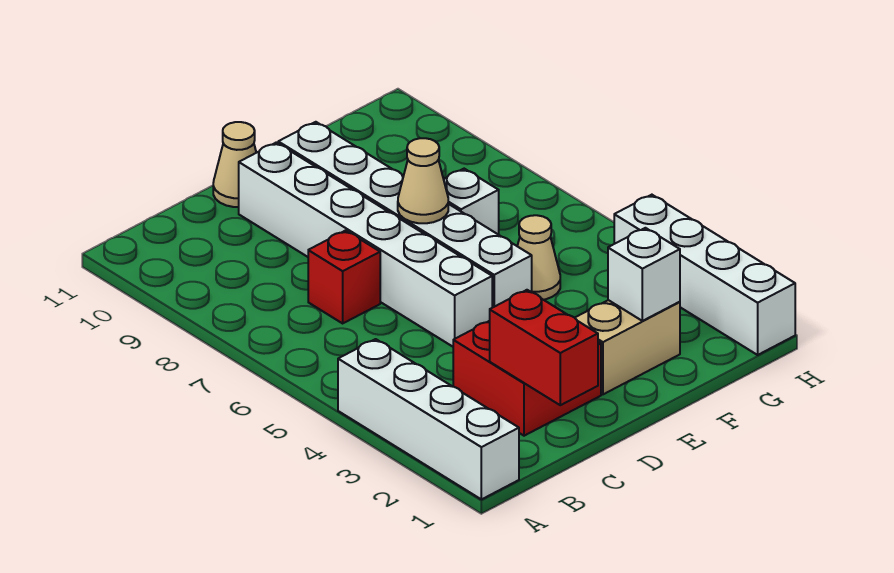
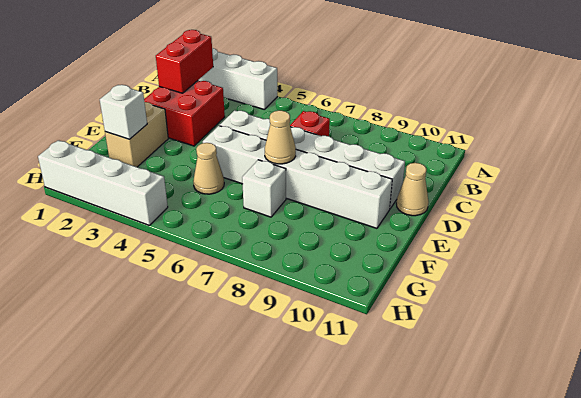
red brick C1:C2 level 2 -> red brick B2:C2 level 2

